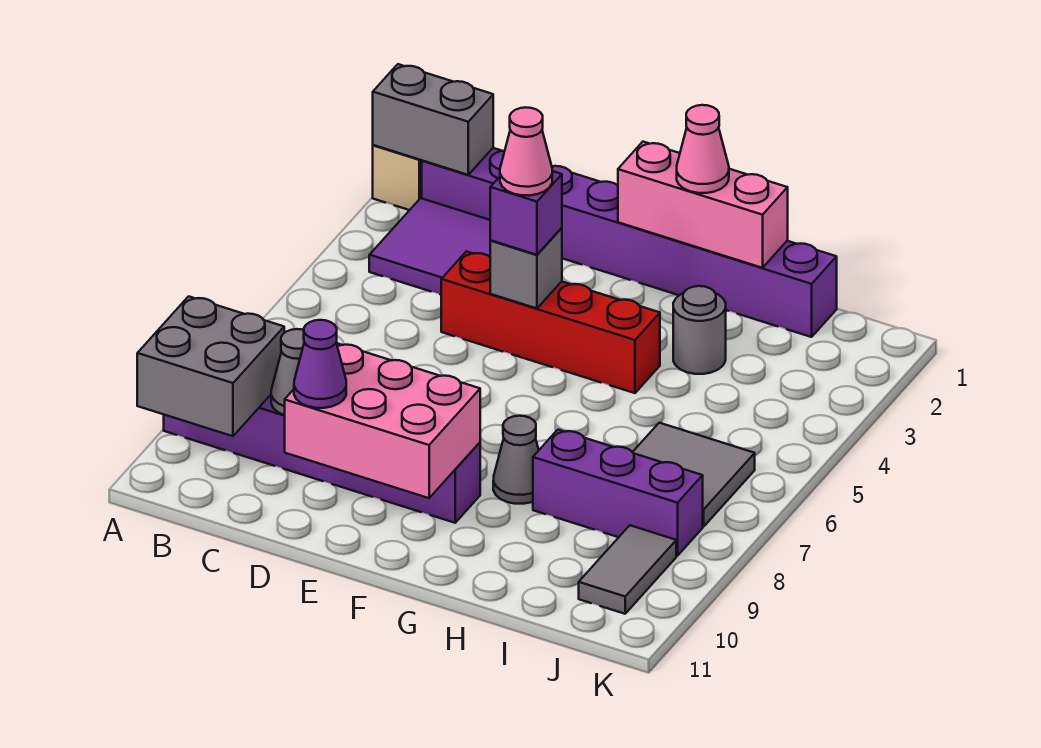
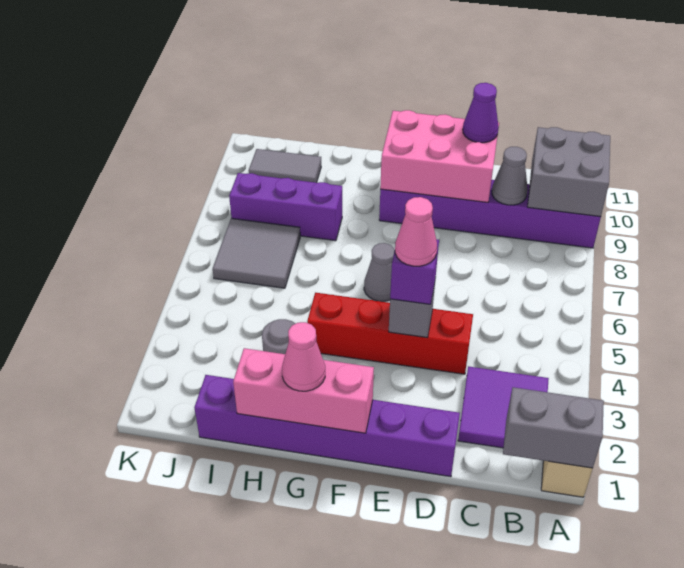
purple brick B1:I1 level 1 -> purple brick D1:I1 level 1
grey cone G8 level 1 -> grey cone F6 level 1
grey tile J9:J10 level 1 -> grey tile I10:J10 level 1

